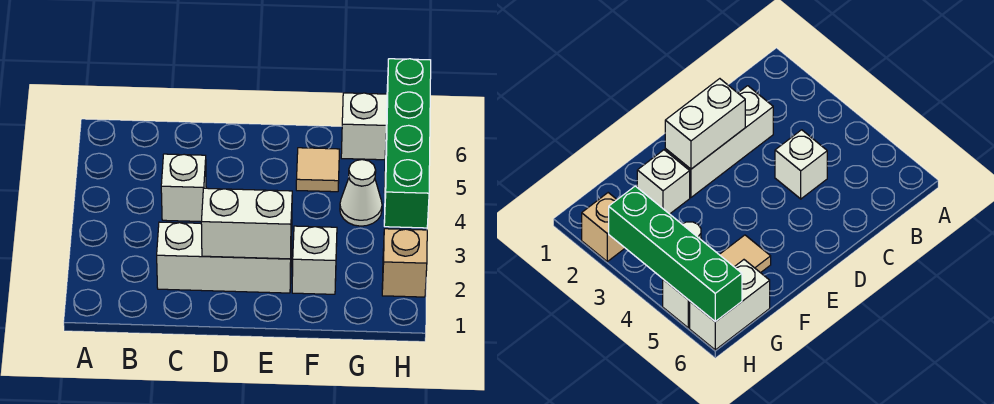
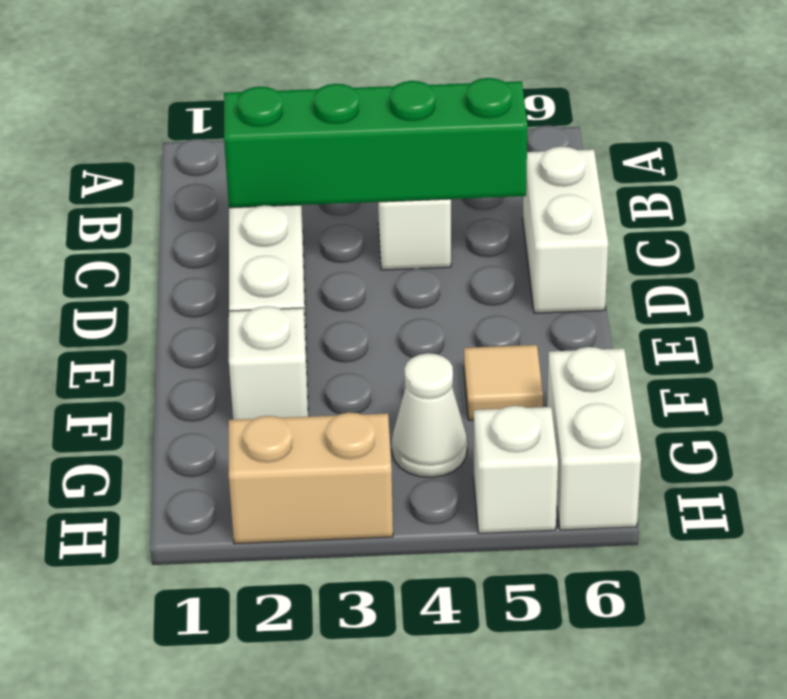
white brick D2:E2 level 2 -> white brick C6:D6 level 1
tan brick H2 level 1 -> tan brick H2:H3 level 1
green brick H3:H6 level 2 -> green brick C2:C5 level 2

